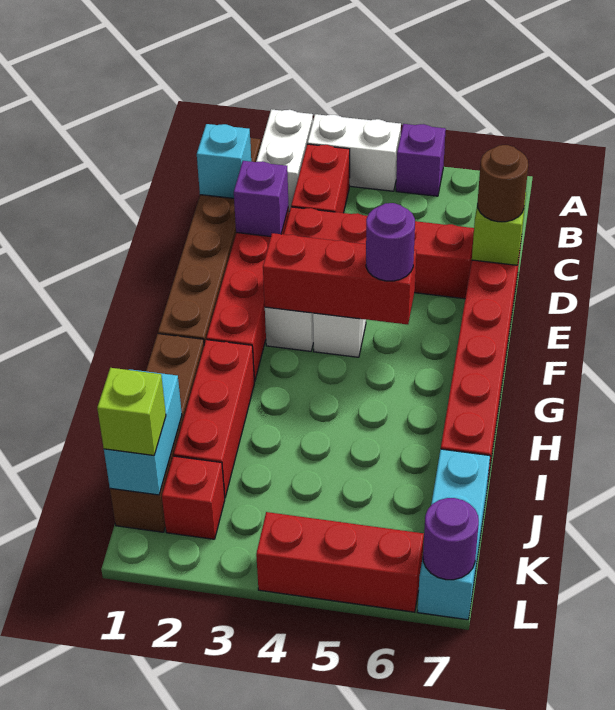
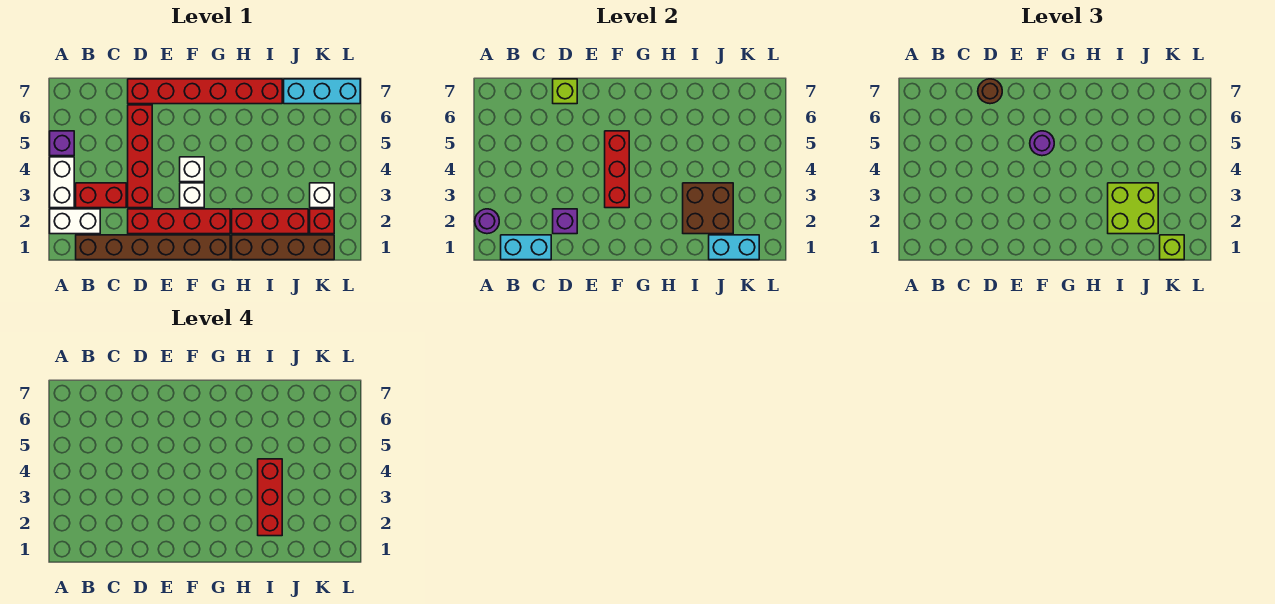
cyan brick C1 level 2 -> cyan brick B1:C1 level 2
none -> brown brick I2:J3 level 2
none -> lime brick I2:J3 level 3
none -> white brick K3 level 1
red brick L4:L6 level 1 -> red brick I2:I4 level 4
purple round brick L7 level 2 -> purple round brick A2 level 2

